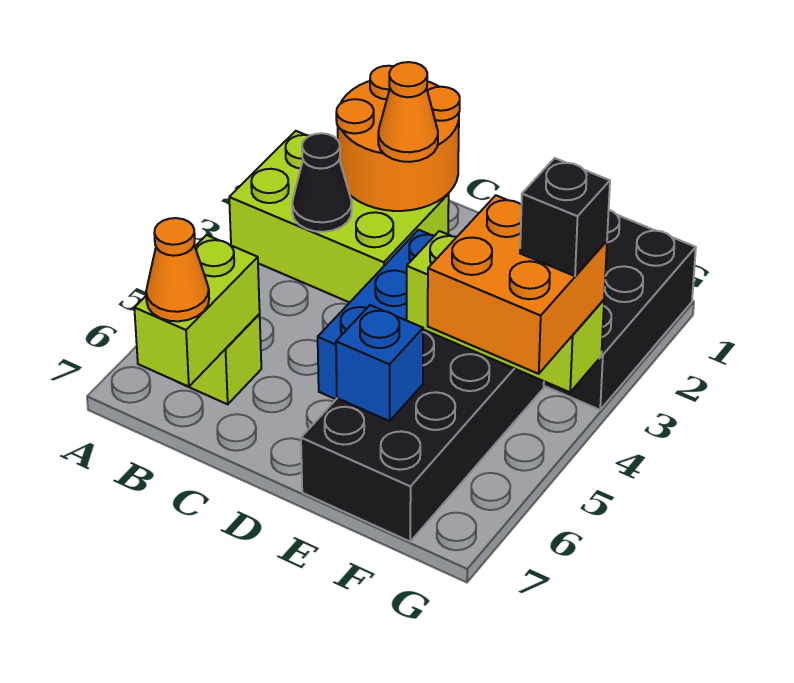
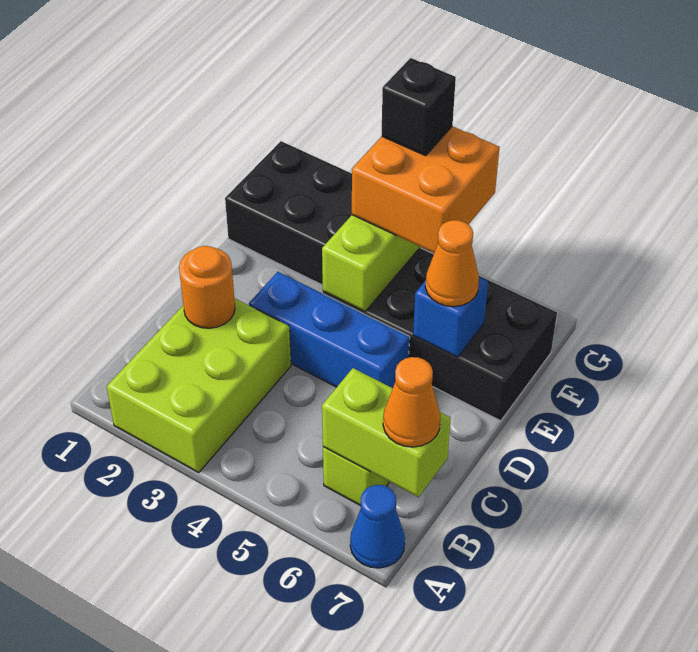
none -> blue cone A7 level 1
orange round brick B1:C2 level 2 -> orange round brick C2 level 2
black cone B3 level 2 -> none
orange cone C2 level 3 -> orange cone E6 level 3

